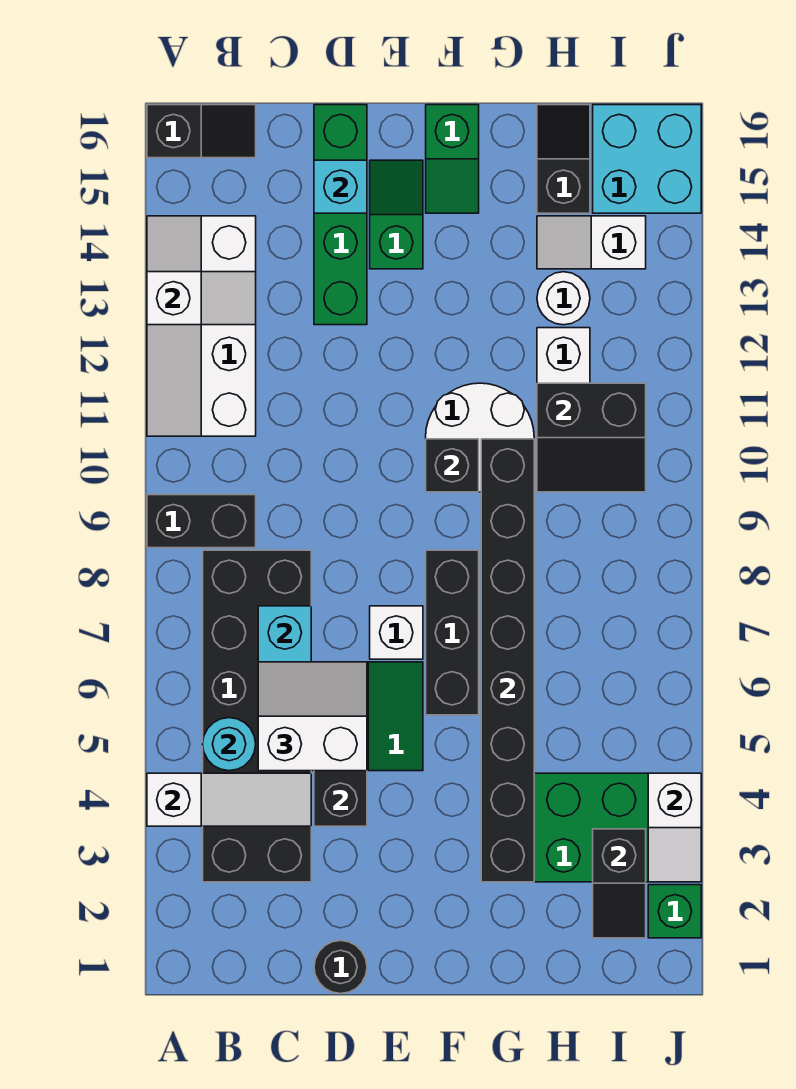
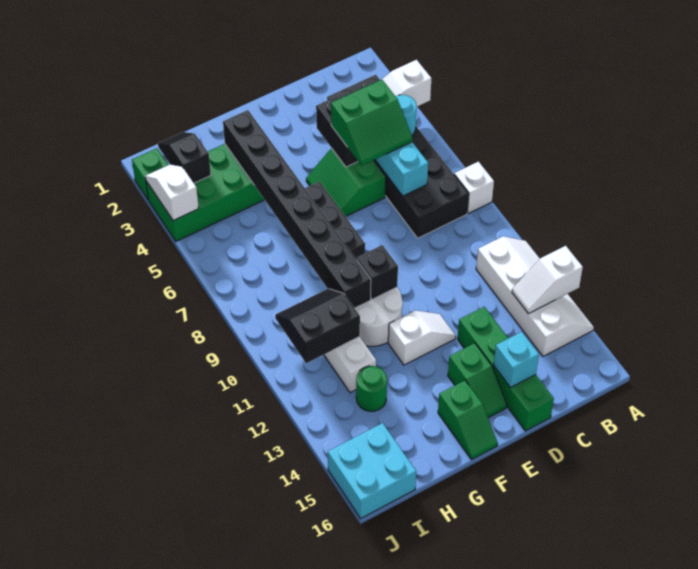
black brick A9:B9 level 1 -> none
black slope A16:B16 level 1 top A -> none
white slope C5:D6 level 3 top 5 -> green slope C5:D6 level 3 top 5
black round brick D1 level 1 -> none
white brick E7 level 1 -> white brick A8 level 1
green slope F15:F16 level 1 top 16 -> green slope F15:F16 level 1 top 15
white round brick H13 level 1 -> green round brick H13 level 1
white slope H14:I14 level 1 top I -> white slope E12:F12 level 1 top F
black slope H15:H16 level 1 top 15 -> none

